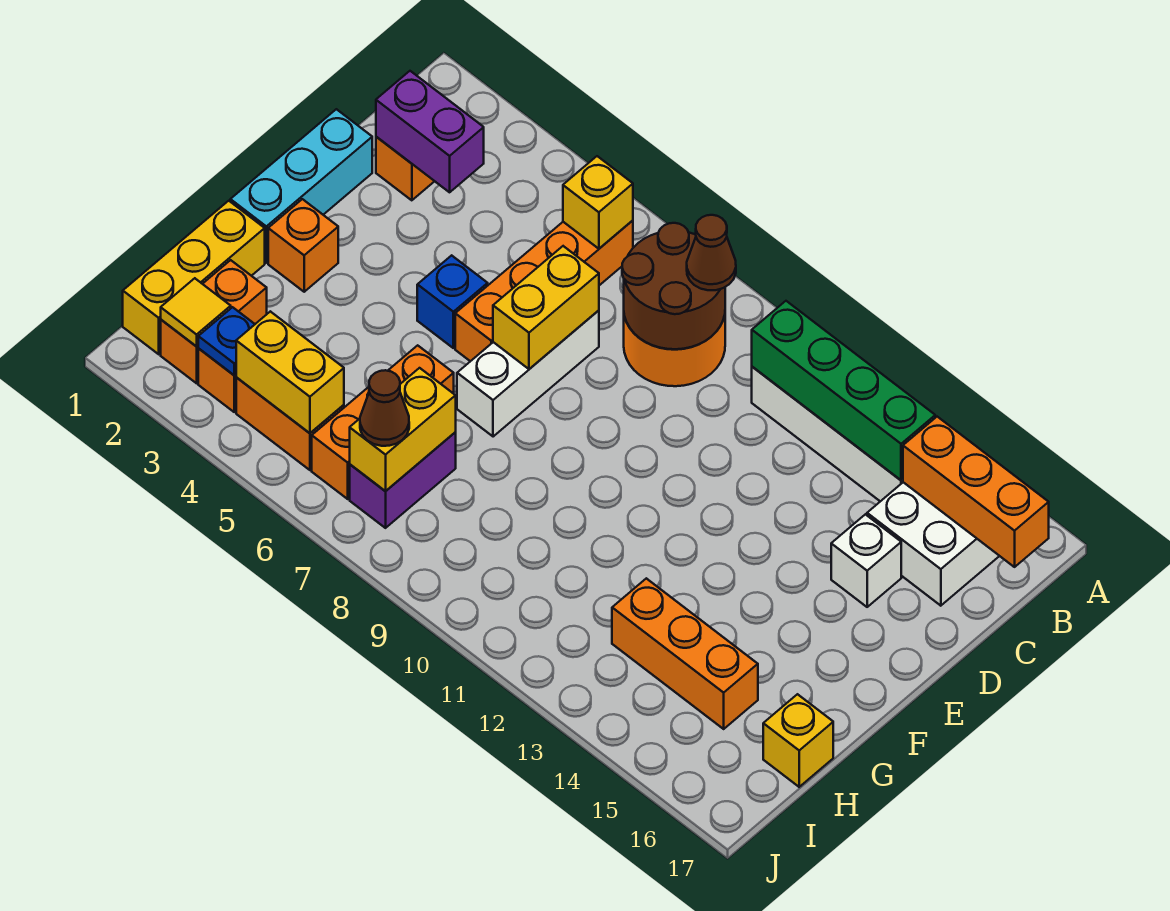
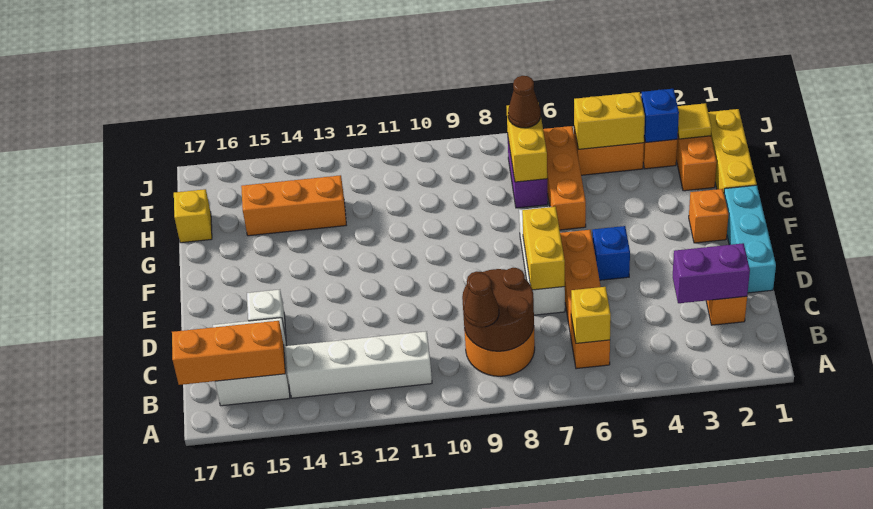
green brick B11:B14 level 2 -> none
blue plate I3 level 2 -> blue brick I3 level 2

